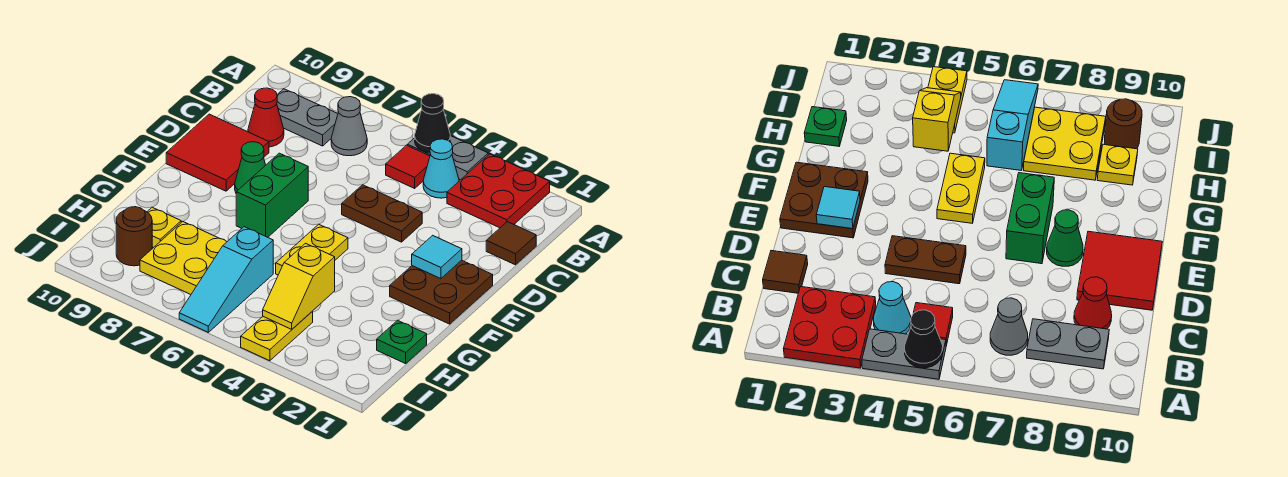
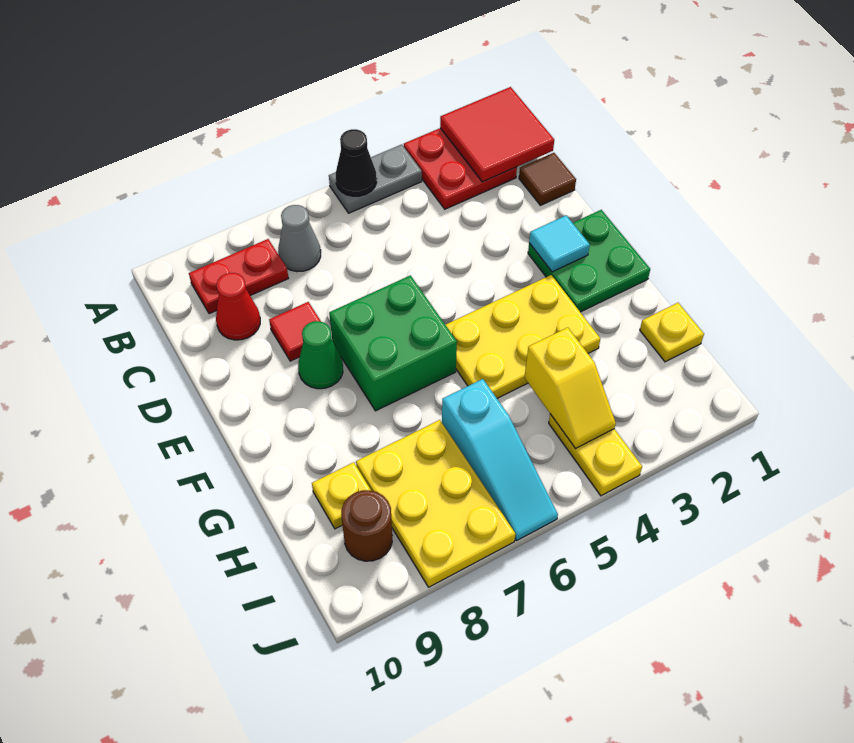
cyan cone B4 level 1 -> none
red tile B5 level 1 -> red tile D8 level 1
grey plate B8:B9 level 1 -> red plate B8:B9 level 1
brown plate D4:D5 level 1 -> none
red tile D9:E10 level 1 -> red tile A1:B2 level 2
brown plate E1:F2 level 1 -> green plate E1:F2 level 1
green brick E7:F7 level 1 -> green brick E6:F7 level 1
yellow plate F5:G5 level 1 -> yellow plate F3:G5 level 1
green plate H1 level 1 -> yellow plate H1 level 1
yellow plate H7:I8 level 1 -> yellow plate H7:J8 level 1

